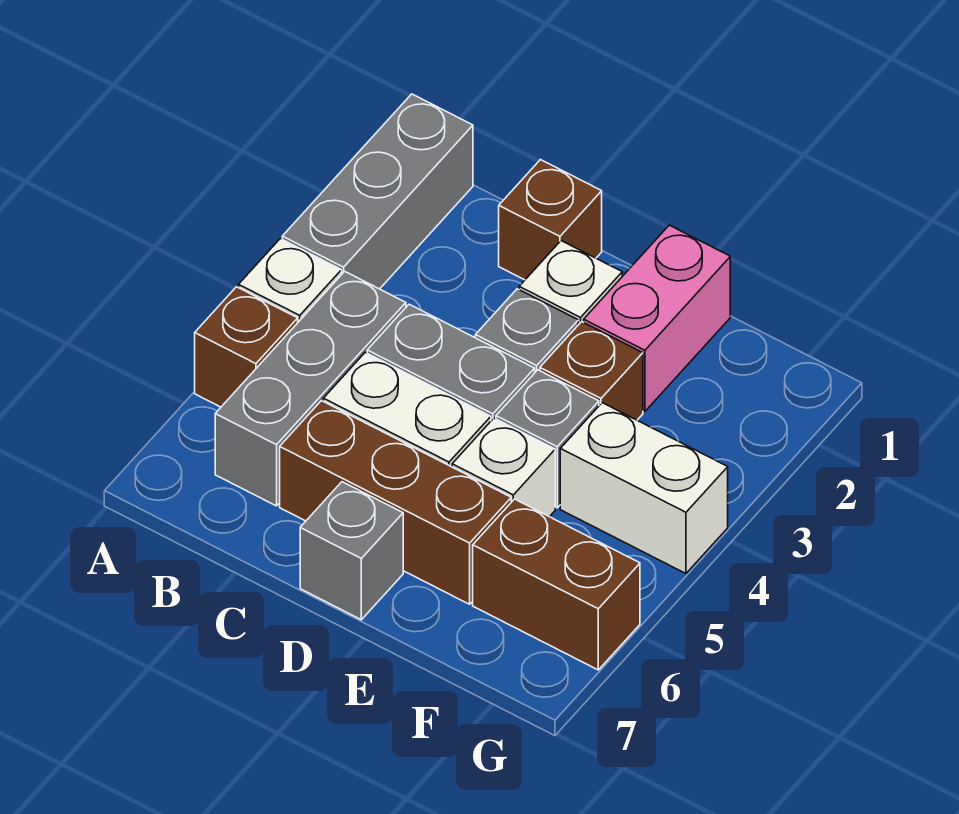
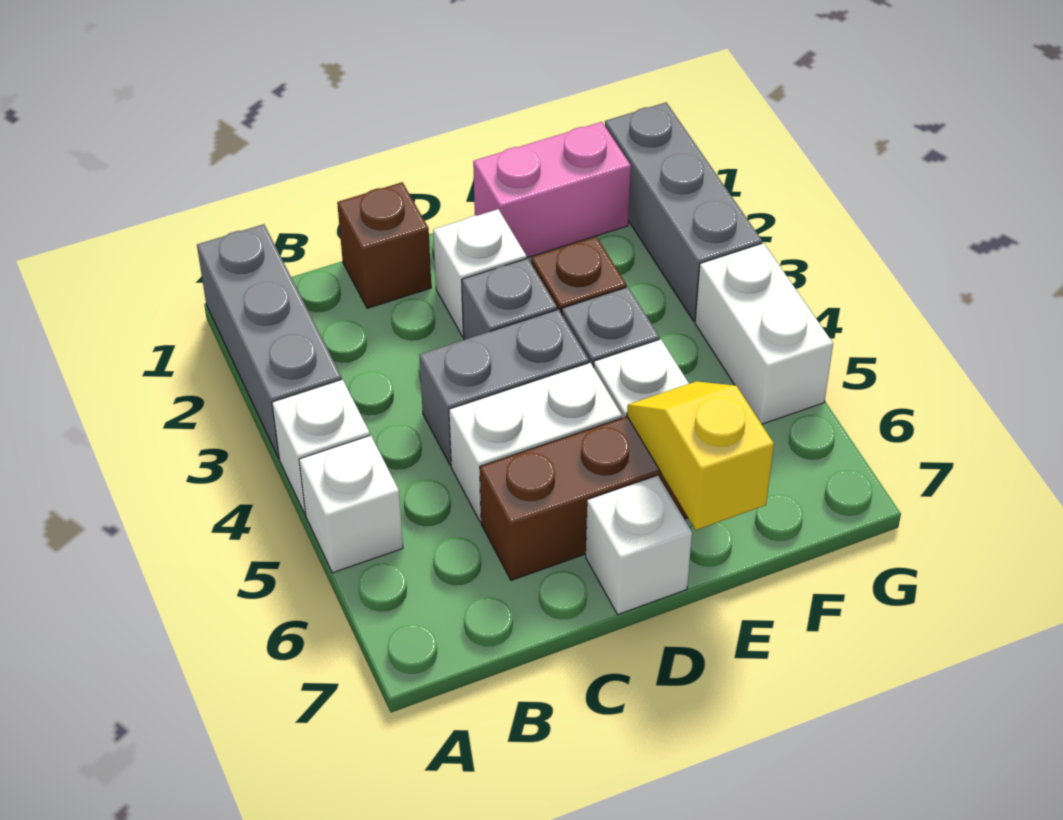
brown brick A5 level 1 -> white brick A5 level 1
grey brick B4:B6 level 1 -> grey brick G1:G3 level 1
grey brick D7 level 1 -> white brick D7 level 1
pink brick E1:E2 level 1 -> pink brick E1:F1 level 1
none -> yellow slope E6:E7 level 2 top 7
white brick F4:G4 level 1 -> white brick G4:G5 level 1
brown brick F6:G6 level 1 -> none

